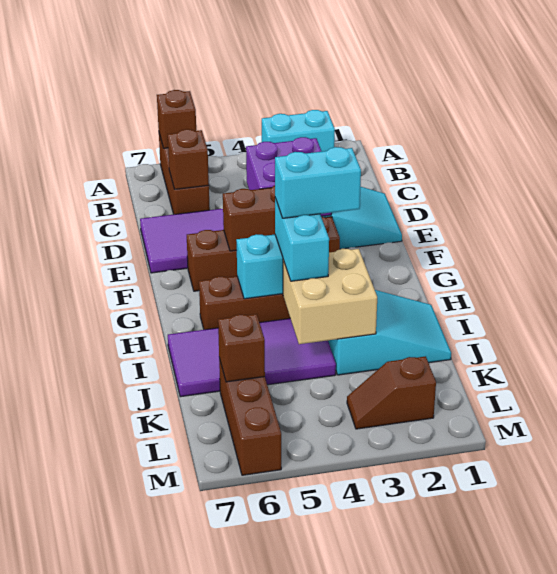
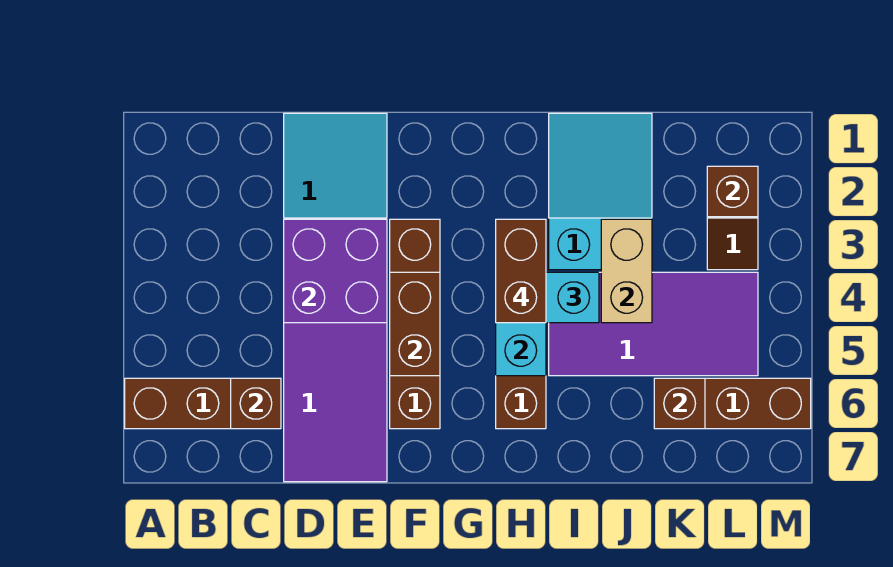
cyan brick A2:A3 level 1 -> none
brown brick A6 level 2 -> brown brick L2 level 2
cyan brick H3:H4 level 4 -> brown brick H3:H4 level 4
tan brick I3:J4 level 2 -> tan brick J3:J4 level 2
purple tile I4:J7 level 1 -> purple tile I4:L5 level 1

